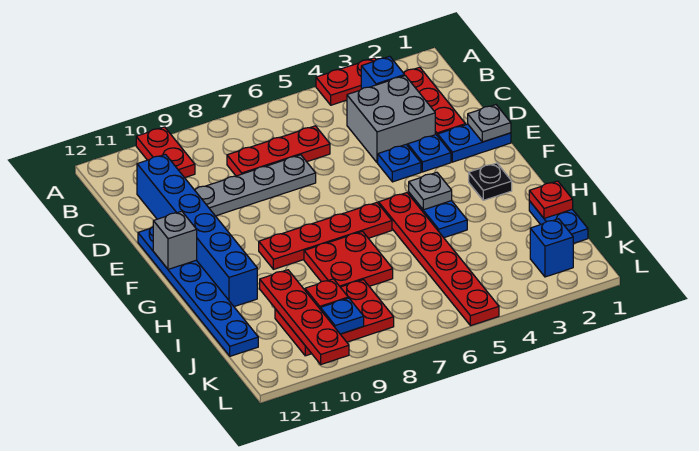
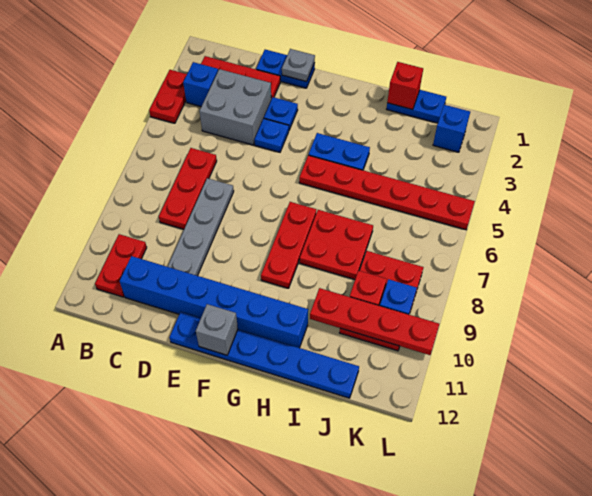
red plate A10:B10 level 1 -> red plate B10:B11 level 1
blue plate E1:E2 level 1 -> blue plate D1:E1 level 1
black plate G2 level 1 -> none
grey plate G4 level 2 -> none
red plate G6:G9 level 1 -> red plate G7:G9 level 1
red plate I1 level 2 -> red brick I1 level 2

